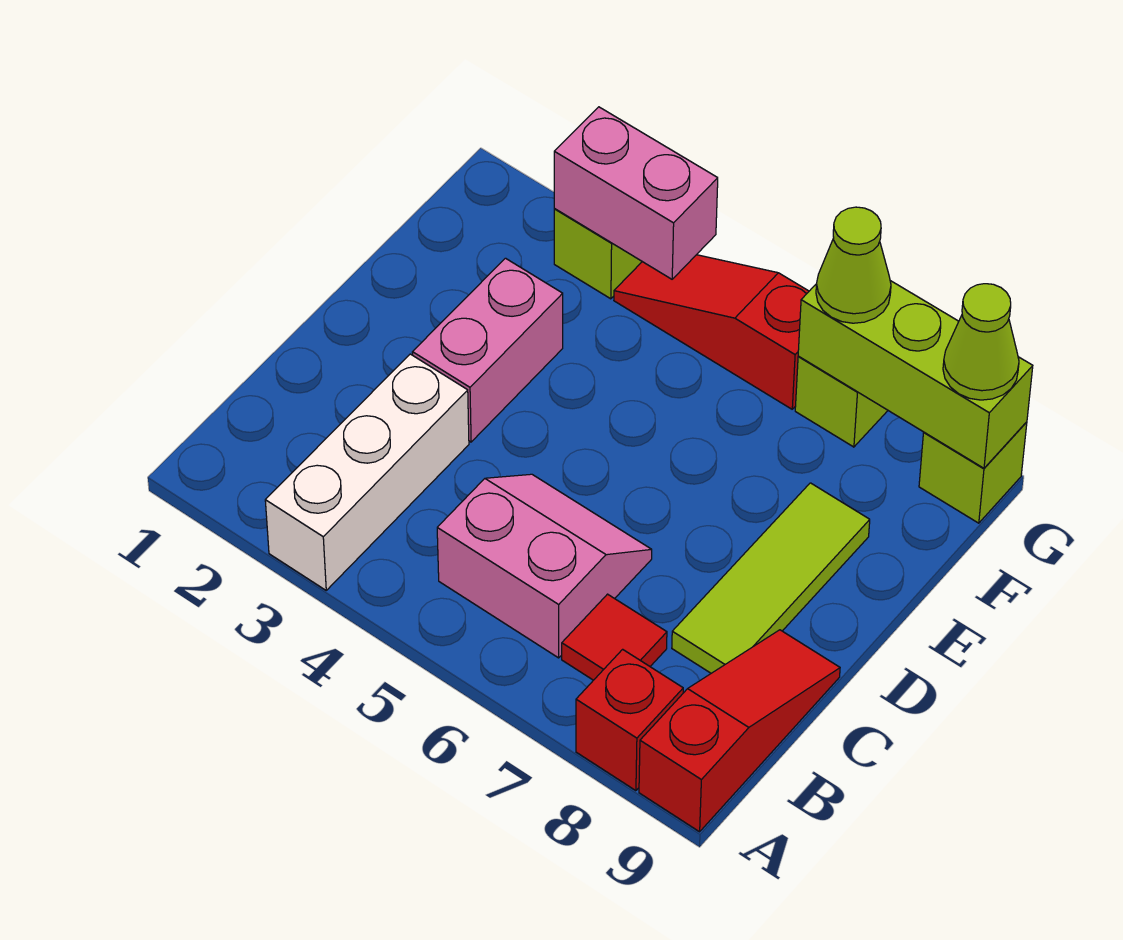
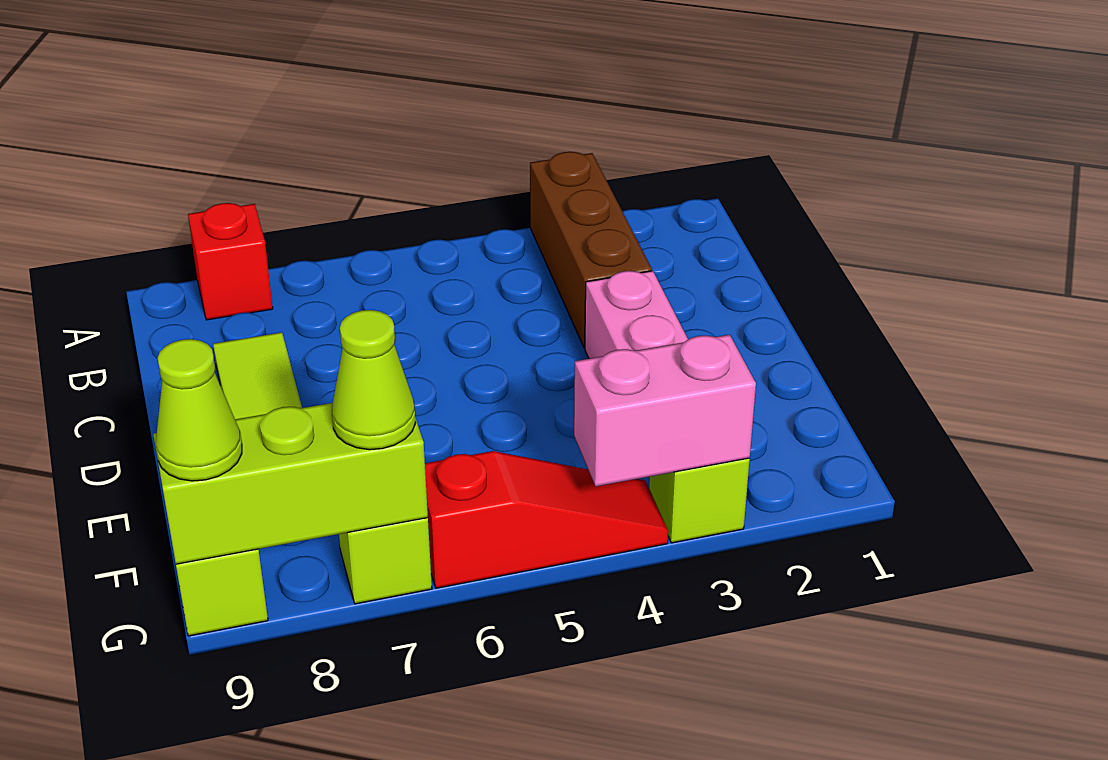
white brick A3:C3 level 1 -> brown brick A3:C3 level 1
red slope A9:C9 level 1 top A -> none
pink slope B5:C6 level 1 top B -> none
red tile B7 level 1 -> none

